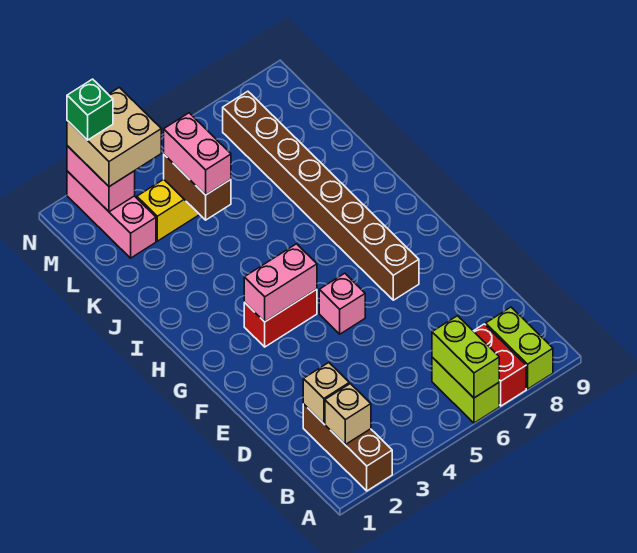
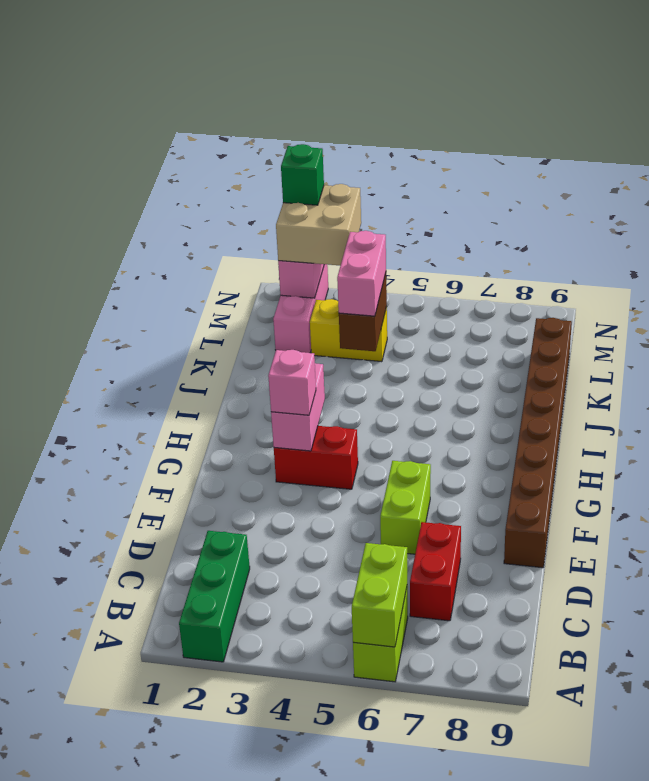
brown brick A2:C2 level 1 -> green brick A2:C2 level 1
red brick A7:B7 level 1 -> red brick C7:D7 level 1
lime brick A8:B8 level 1 -> lime brick E6:F6 level 1
tan brick B2 level 2 -> none
tan brick C2 level 2 -> none
pink brick F5 level 1 -> pink brick G3 level 3
brown brick F7:M7 level 1 -> brown brick E9:L9 level 1
pink brick G3:G4 level 2 -> pink brick G3:H3 level 2

